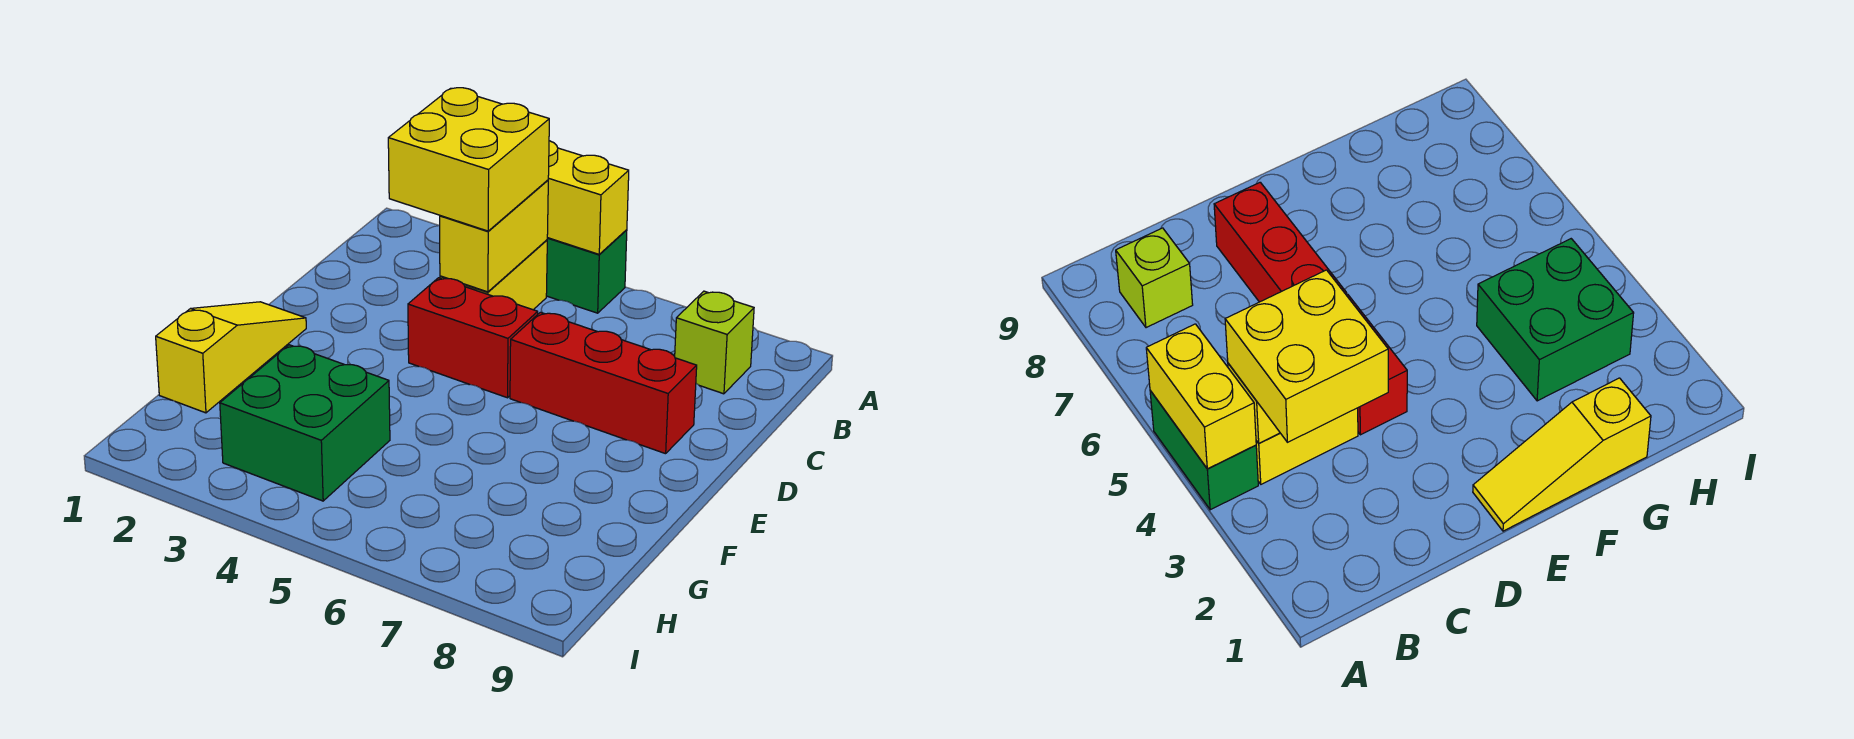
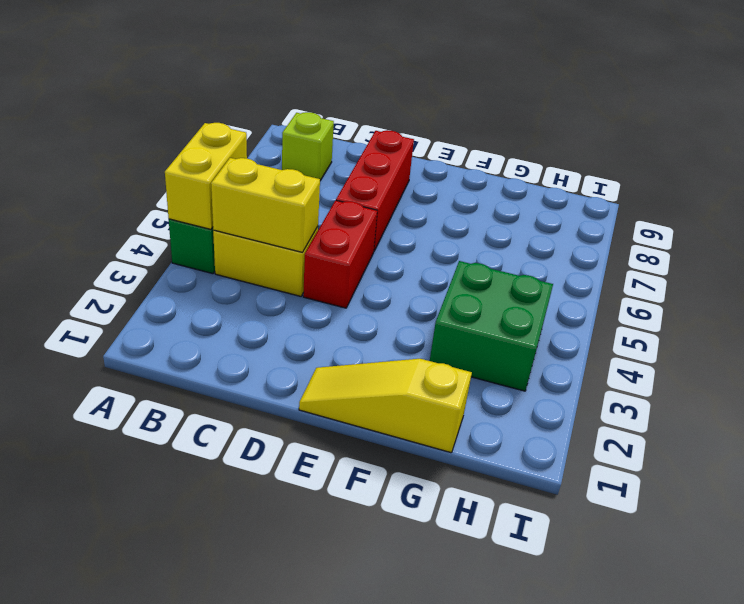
yellow brick B3:C4 level 3 -> none

